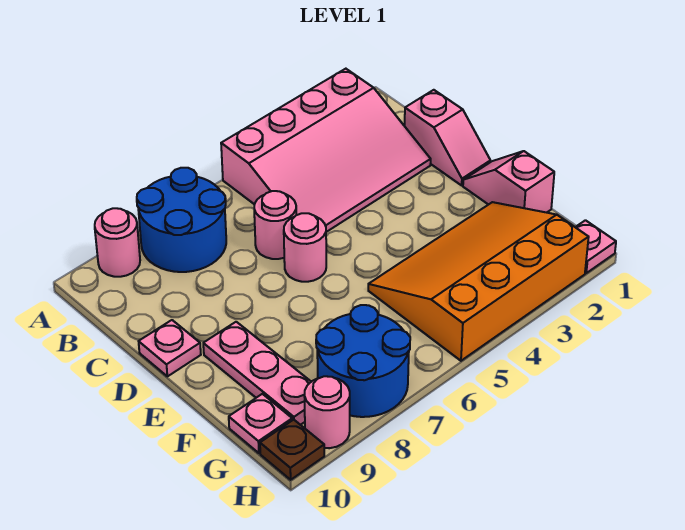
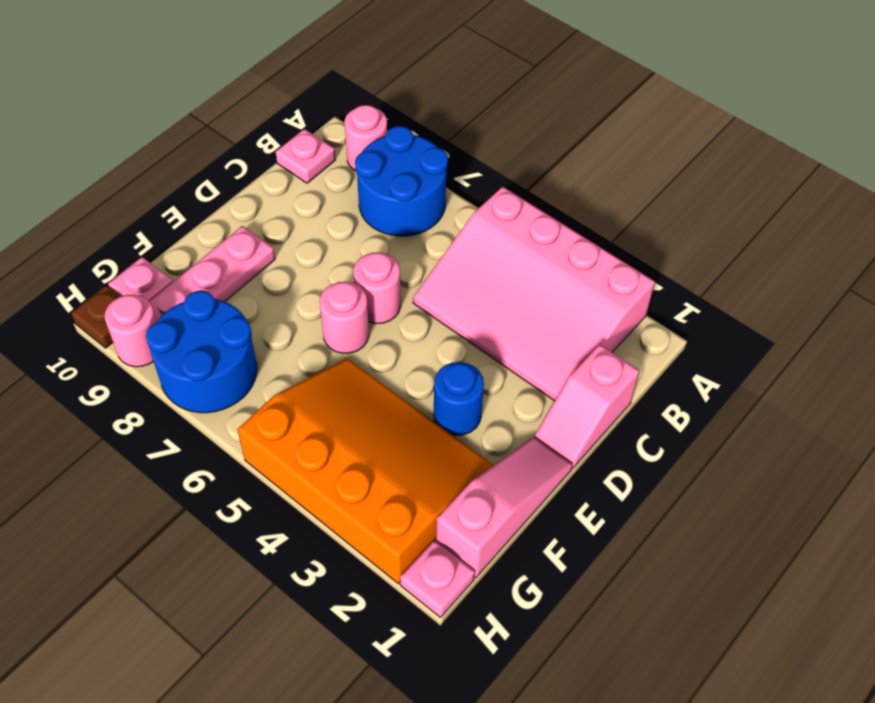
pink round brick C6 level 1 -> pink round brick E6 level 1
pink plate D10 level 1 -> pink plate B10 level 1
pink slope E1:F1 level 1 top F -> pink slope E1:G1 level 1 top G
none -> blue round brick E3 level 1

